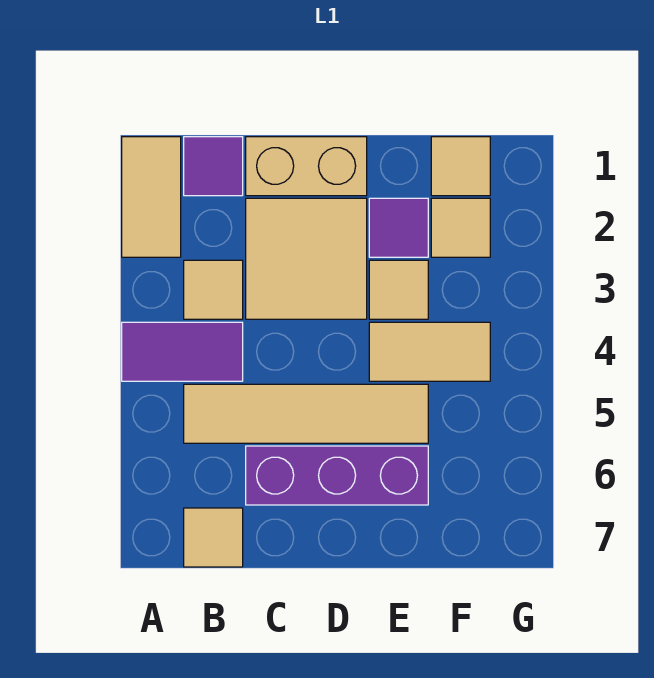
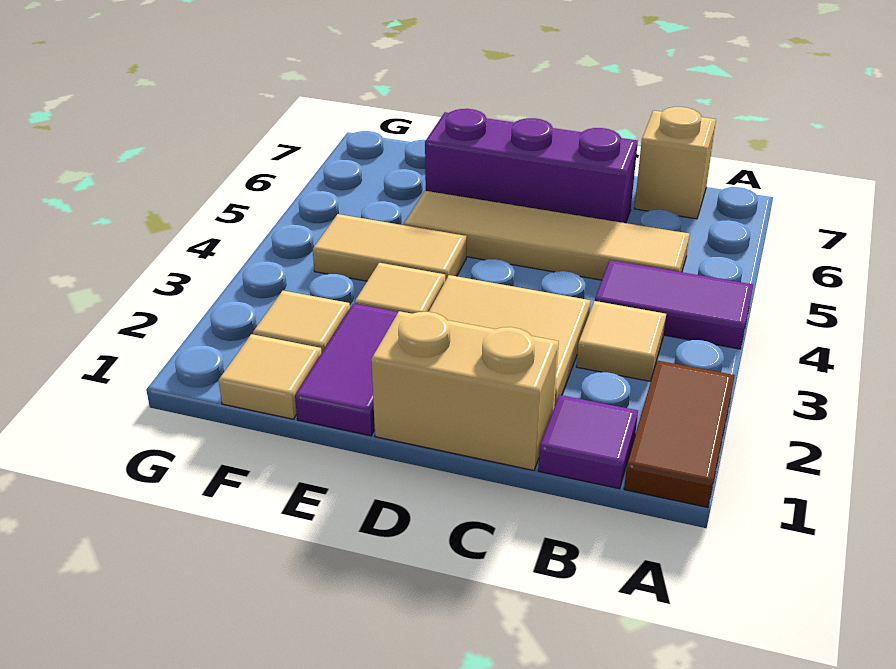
tan tile A1:A2 level 1 -> brown tile A1:A2 level 1
tan tile B7 level 1 -> tan brick B7 level 1
purple tile E2 level 1 -> purple tile E1:E2 level 1

